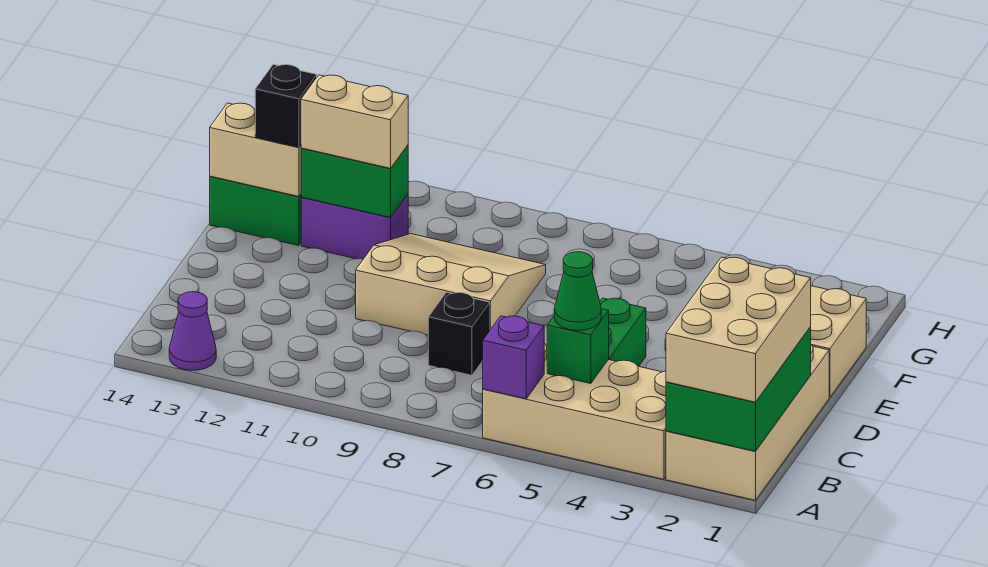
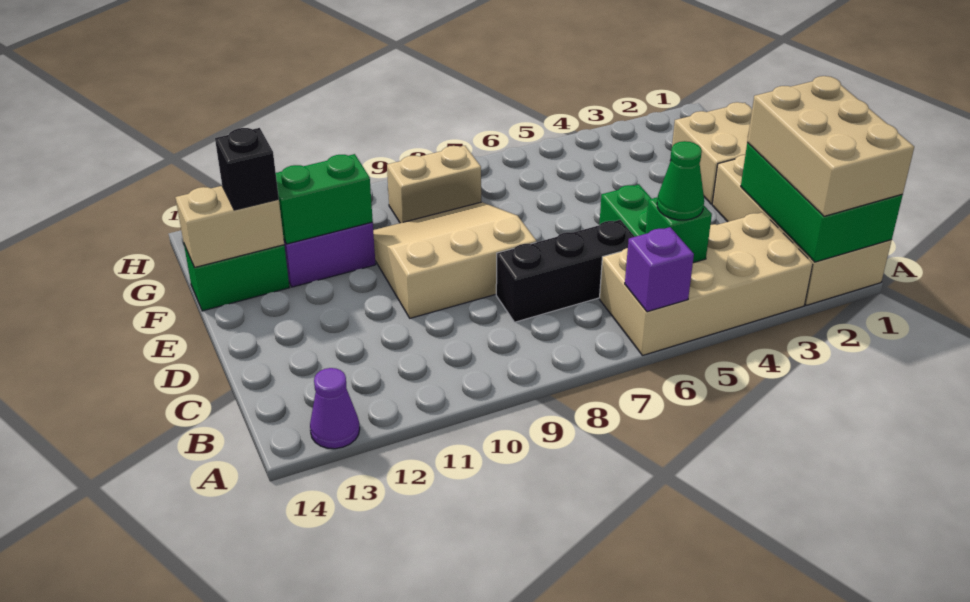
black brick C8 level 1 -> black brick C6:C8 level 1
tan brick F11:F12 level 3 -> tan brick G8:G9 level 1

